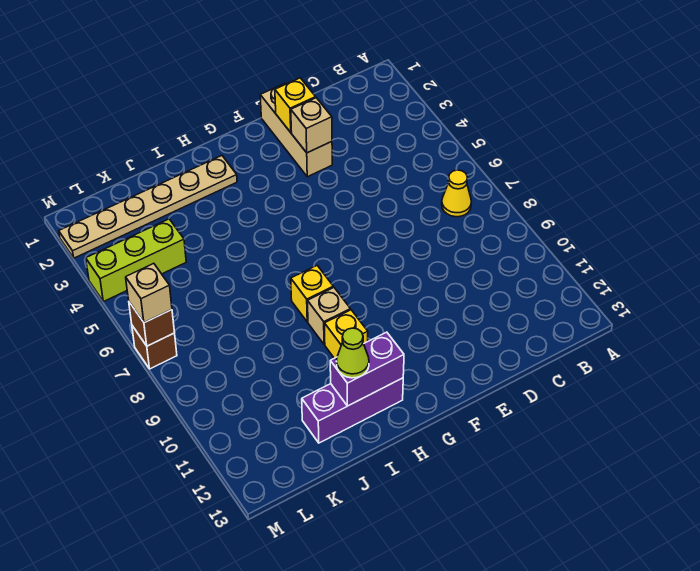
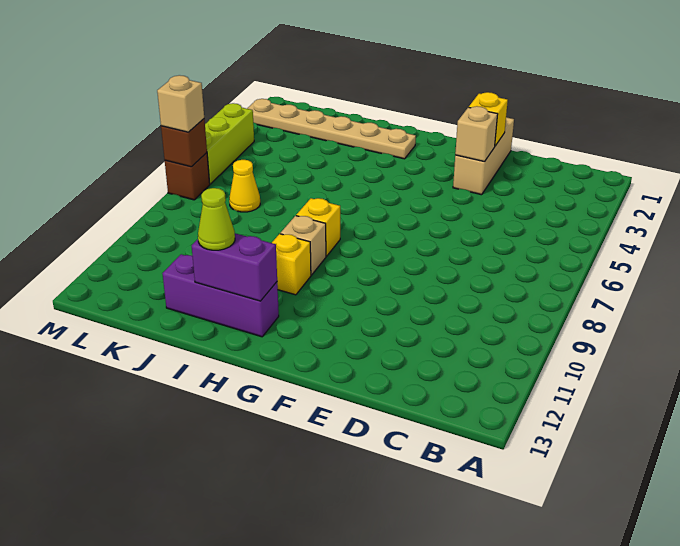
yellow cone B7 level 1 -> yellow cone K7 level 1
lime brick K4:M4 level 1 -> lime brick M4:M6 level 1

